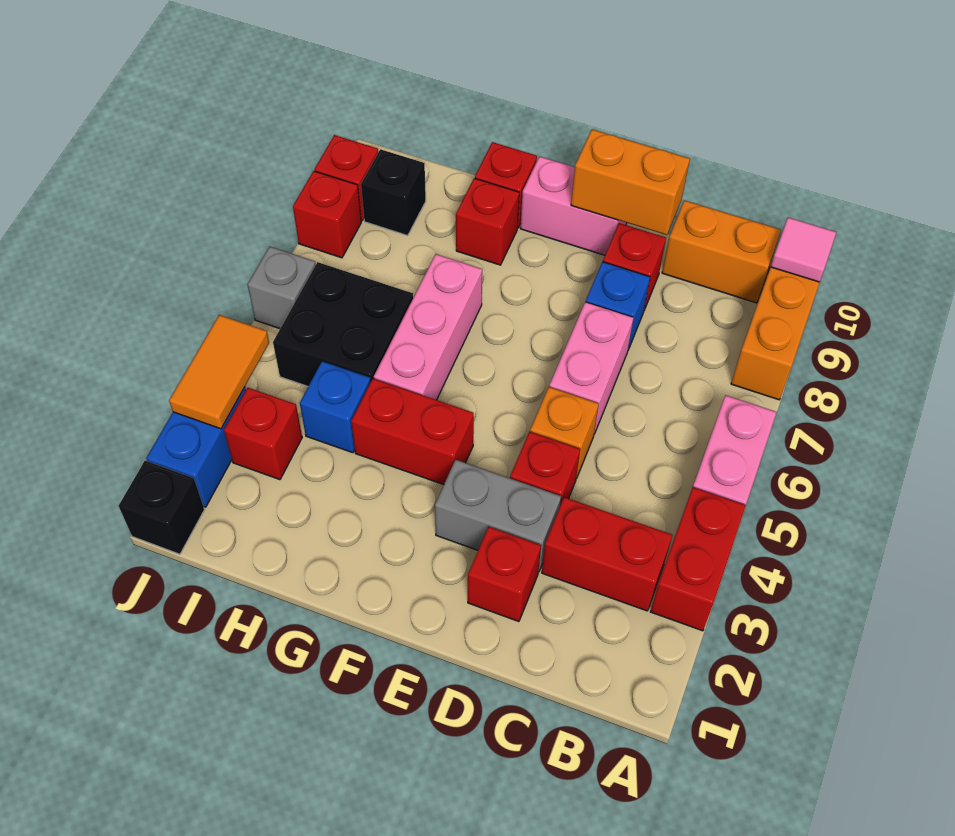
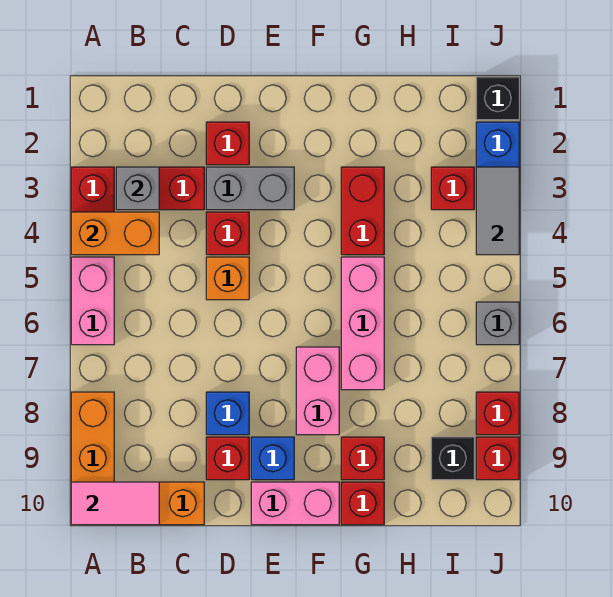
pink tile A10 level 2 -> pink tile A10:B10 level 2
none -> grey brick B3 level 2
pink brick D6:D7 level 1 -> pink brick F7:F8 level 1
orange brick D10:E10 level 2 -> orange brick A4:B4 level 2
red brick F4:G4 level 1 -> red brick G3:G4 level 1
blue brick H4 level 1 -> blue brick E9 level 1
black brick H5:I6 level 1 -> none
orange tile J3:J4 level 2 -> grey tile J3:J4 level 2

